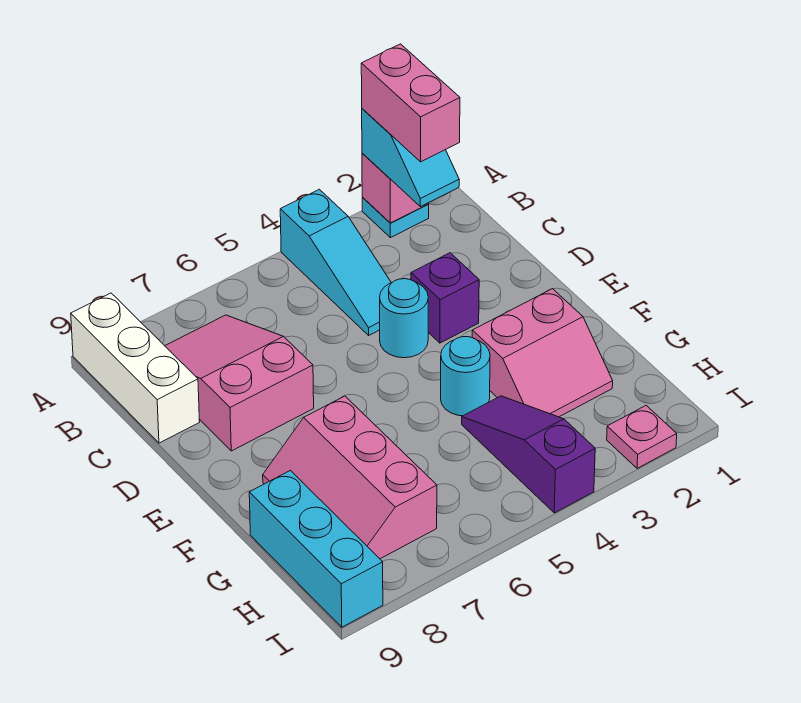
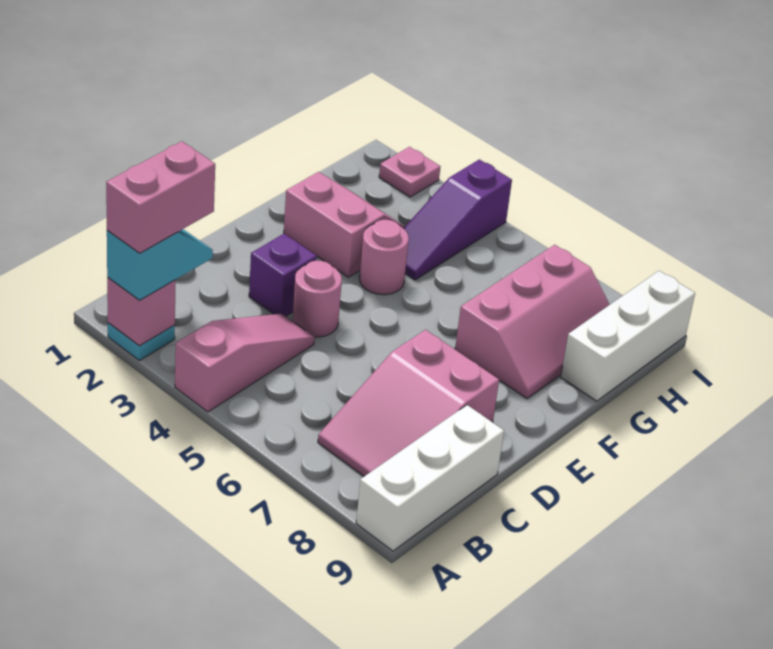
cyan slope A4:C4 level 1 top A -> pink slope A4:C4 level 1 top A
cyan round brick D4 level 1 -> pink round brick D4 level 1
cyan round brick F4 level 1 -> pink round brick F4 level 1
cyan brick G9:I9 level 1 -> white brick G9:I9 level 1

